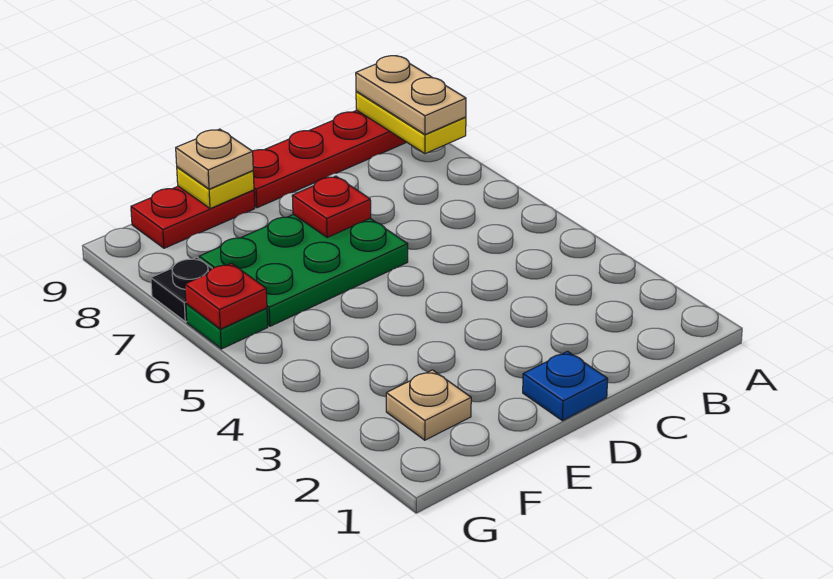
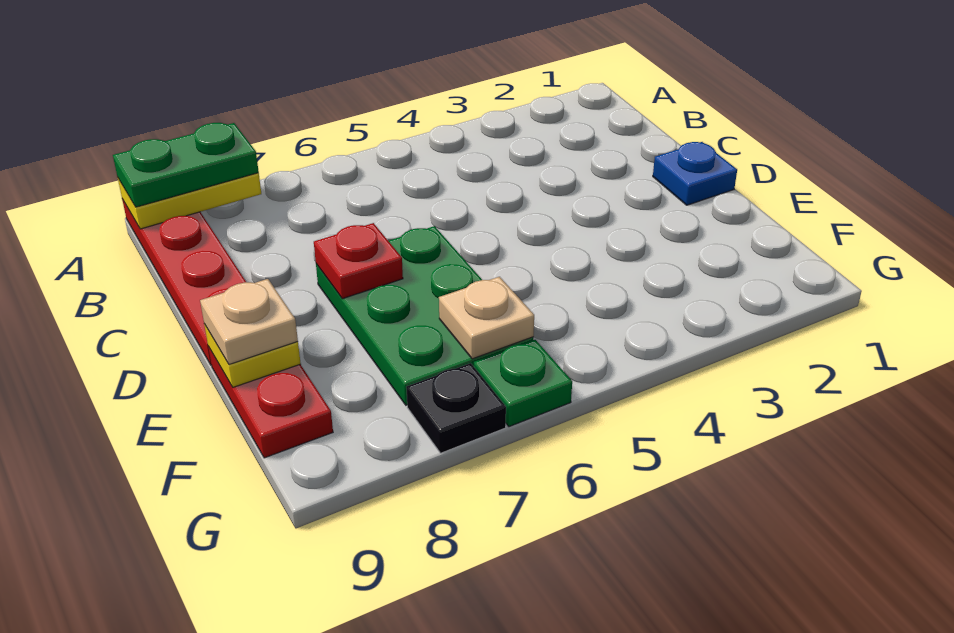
tan plate A8:A9 level 3 -> green plate A8:A9 level 3
tan plate F2 level 1 -> tan plate F6 level 2
red plate G6 level 2 -> none

